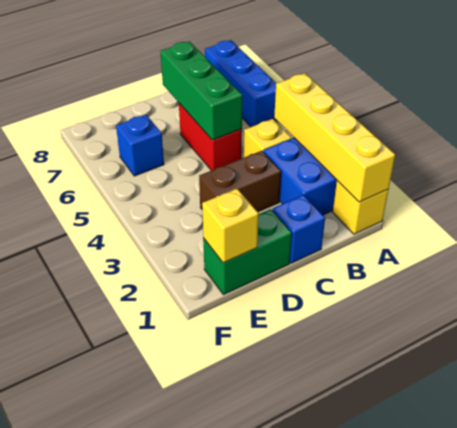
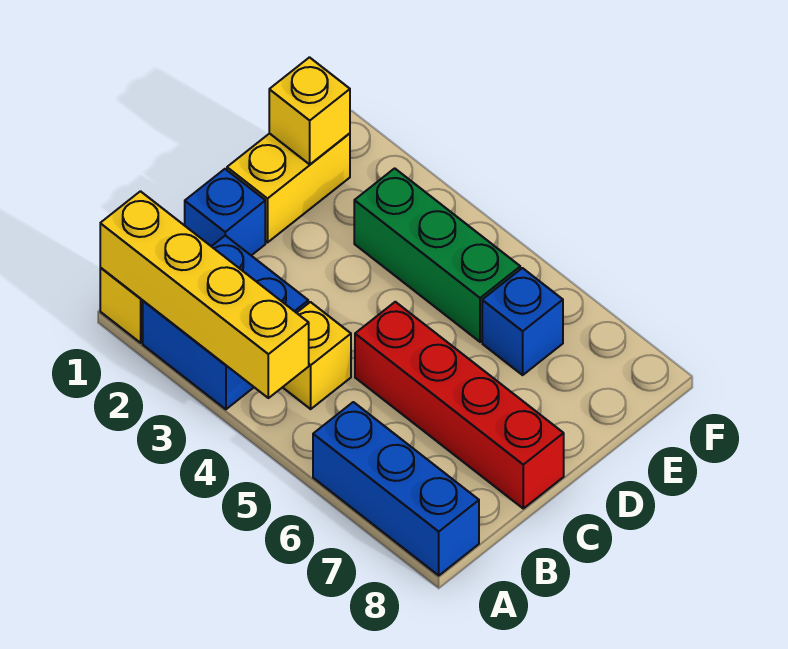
brown brick C3:D3 level 1 -> none
red brick C5:C6 level 1 -> red brick C5:C8 level 1
green brick C5:C7 level 2 -> green brick E3:E5 level 1
green brick D1:E1 level 1 -> yellow brick D1:E1 level 1

